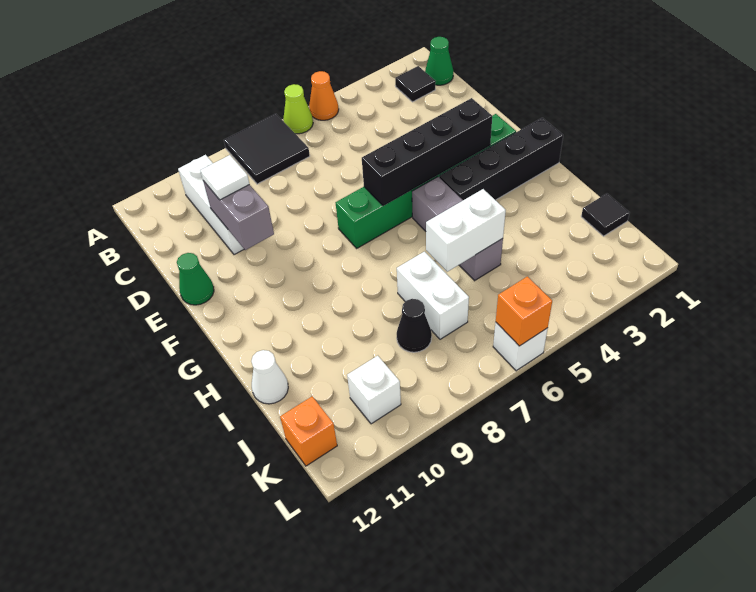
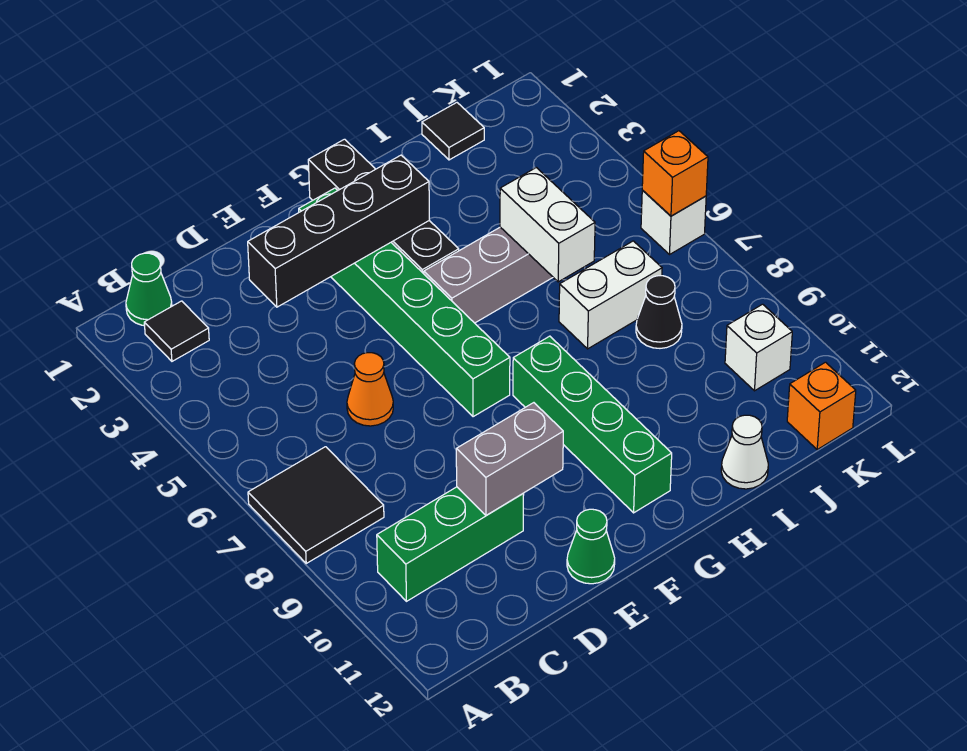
orange cone A5 level 1 -> orange cone D6 level 1
lime cone A6 level 1 -> none
white brick B10:D10 level 1 -> green brick B10:D10 level 1
white tile D10 level 3 -> none
black brick F3:F6 level 2 -> black brick D3:G3 level 2
none -> green brick G8:G11 level 1

